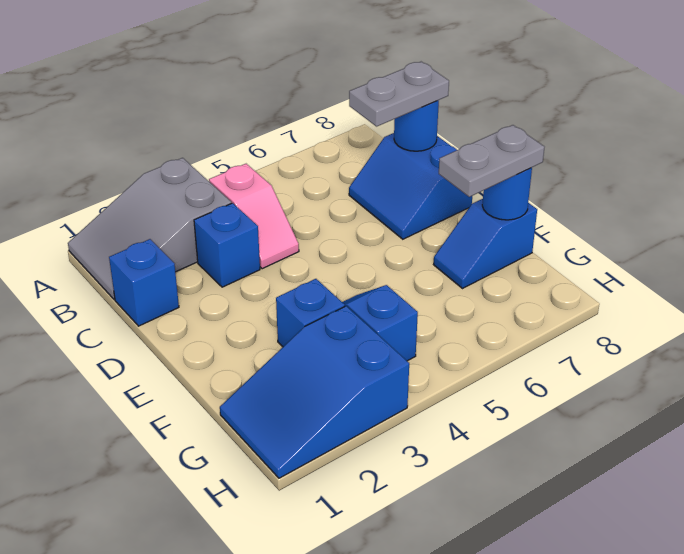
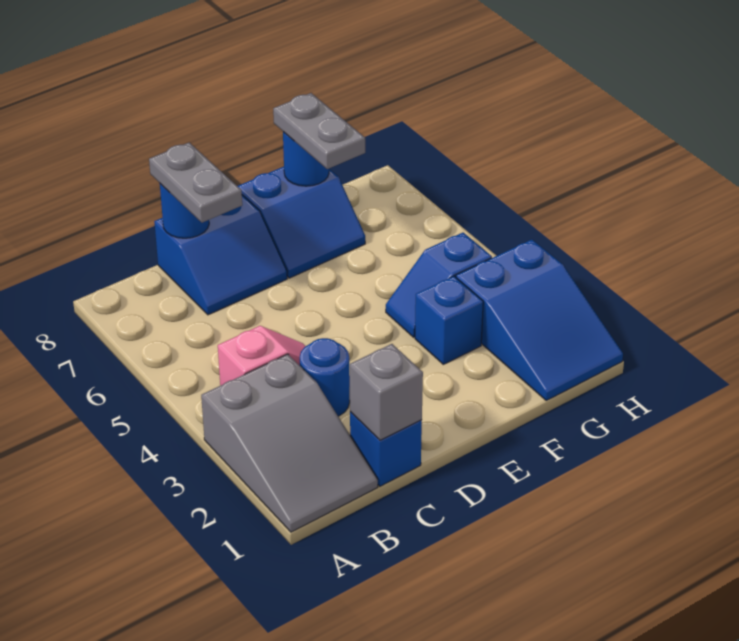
none -> grey brick C1 level 2
blue brick C3 level 1 -> blue round brick C3 level 1
blue slope F7:F8 level 1 top 8 -> blue slope E7:F8 level 1 top 8

